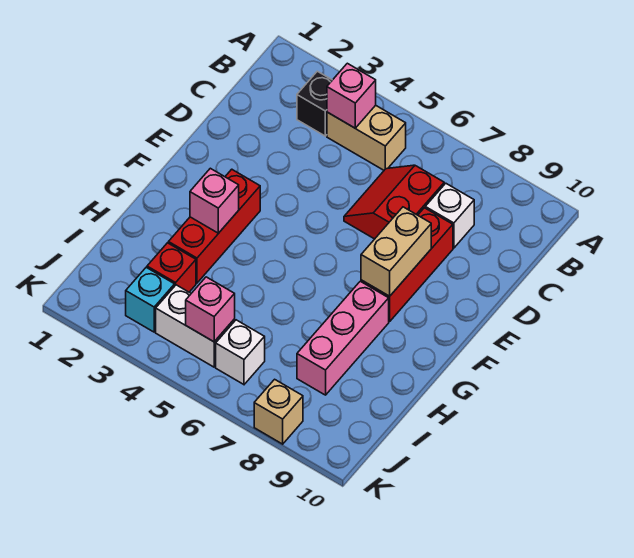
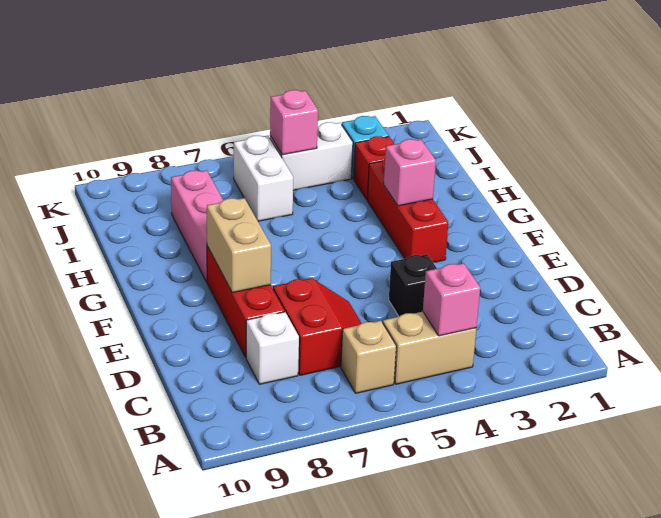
black brick B3 level 1 -> black brick D4 level 1
white brick J6 level 1 -> white brick I6:J6 level 1
tan brick K8 level 1 -> tan brick B6 level 1

